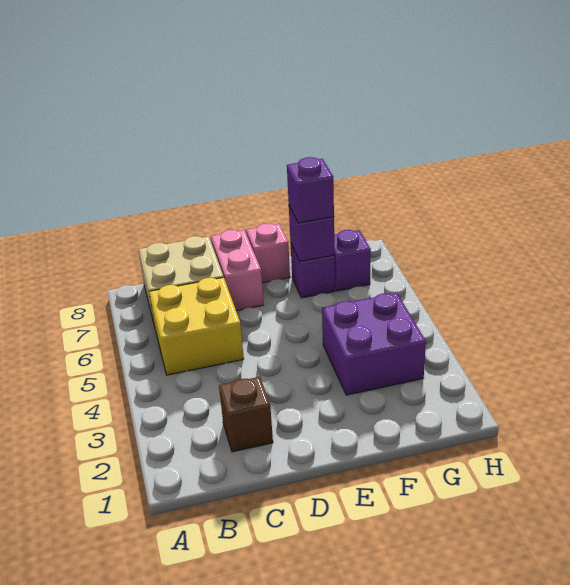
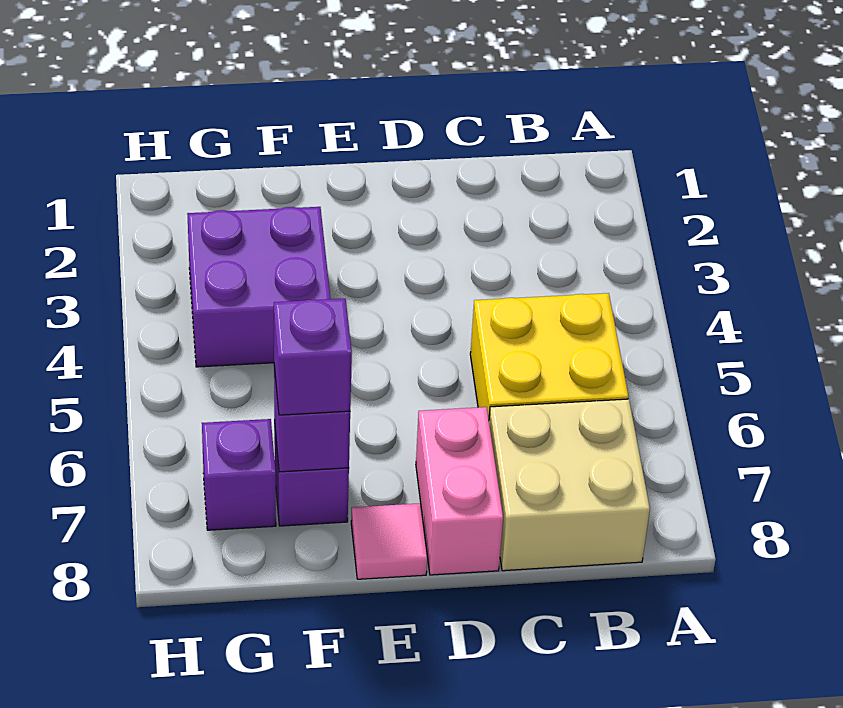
brown brick C2 level 1 -> none
pink brick E8 level 1 -> pink tile E8 level 1

